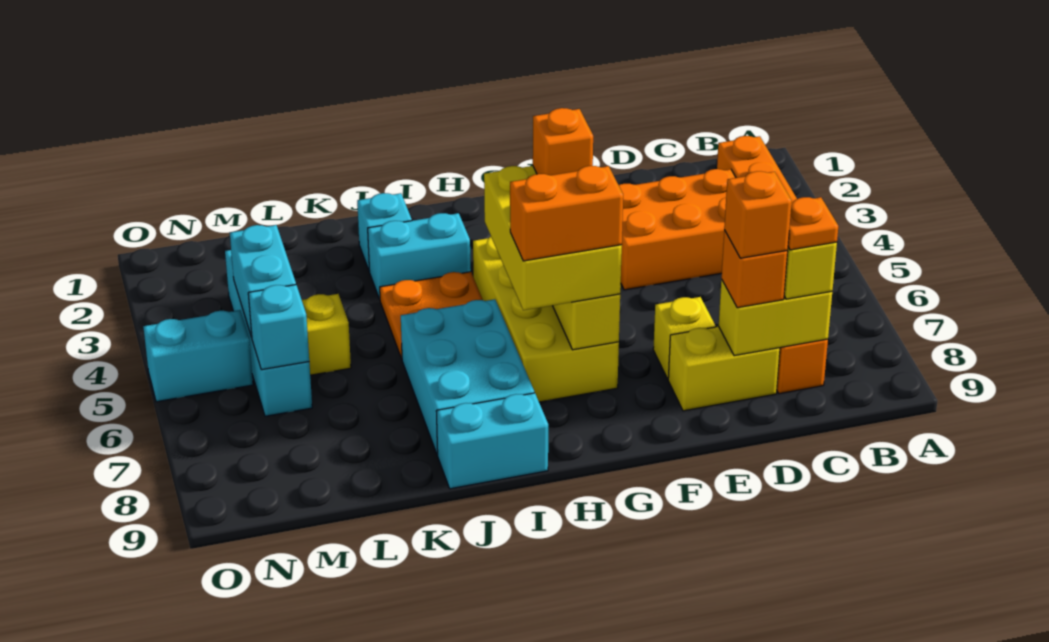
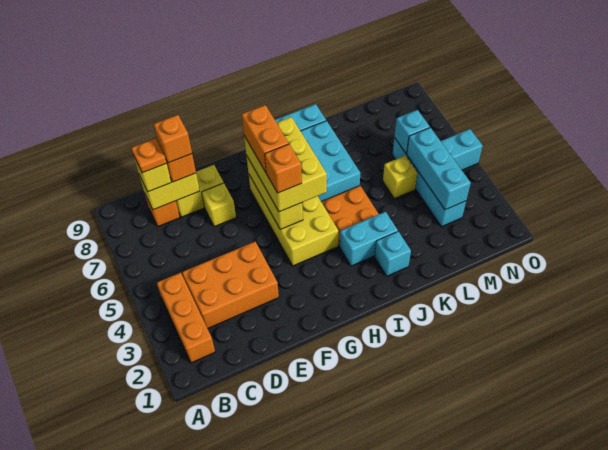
orange brick G7:H7 level 4 -> orange brick G6:G7 level 4
cyan brick M4:M5 level 2 -> cyan brick M3:M5 level 2

